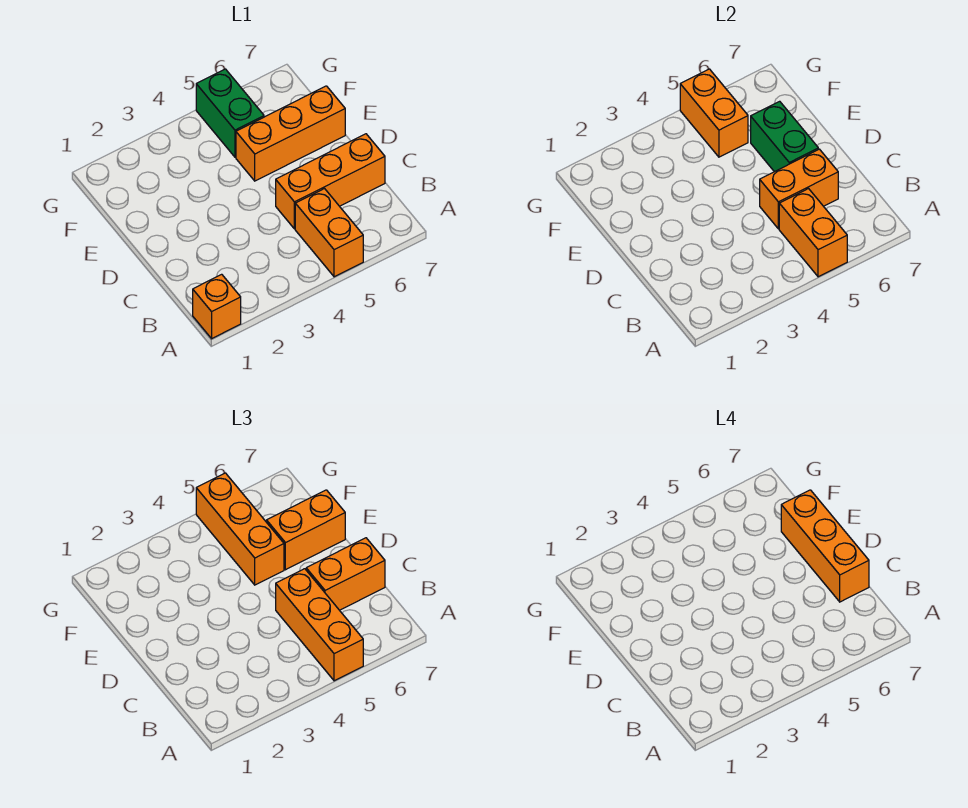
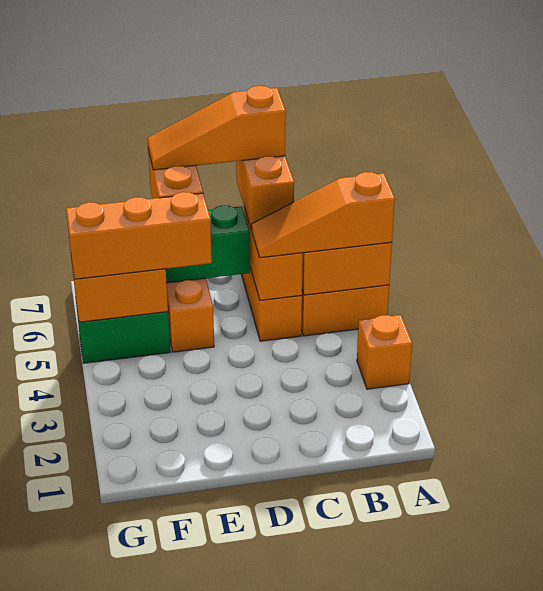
orange brick A1 level 1 -> orange brick A3 level 1
orange brick A5:C5 level 3 -> orange slope A5:C5 level 3 top A
orange brick C7:E7 level 4 -> orange slope C7:E7 level 4 top C

